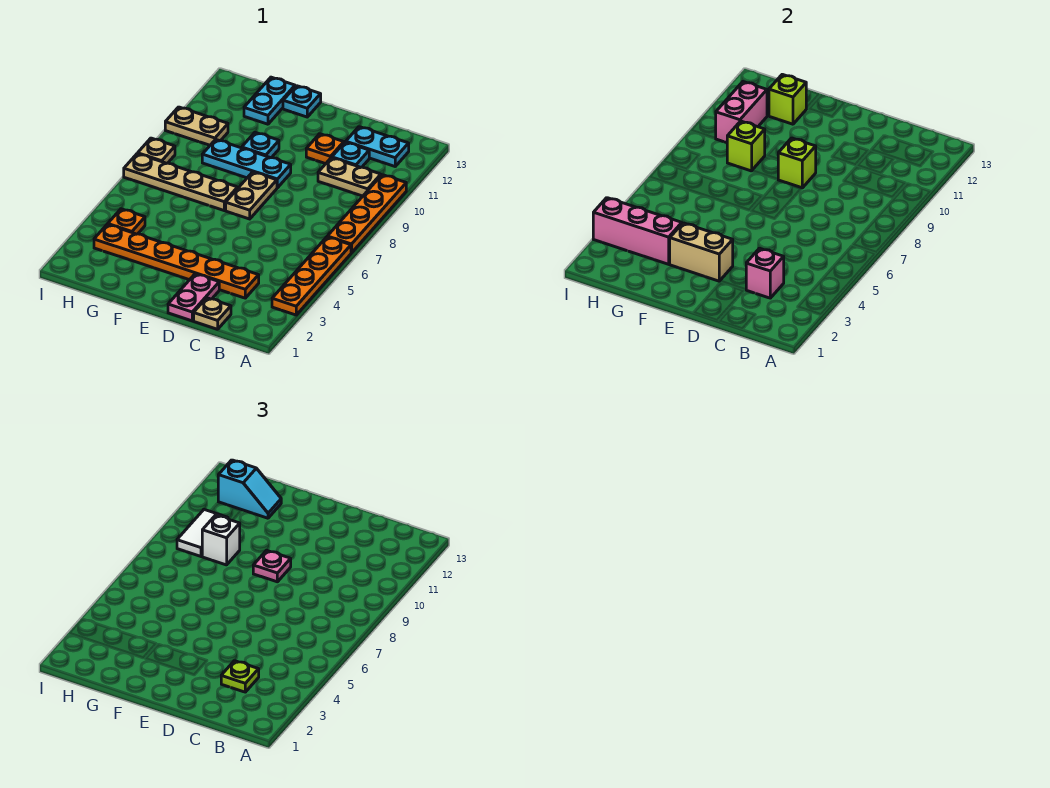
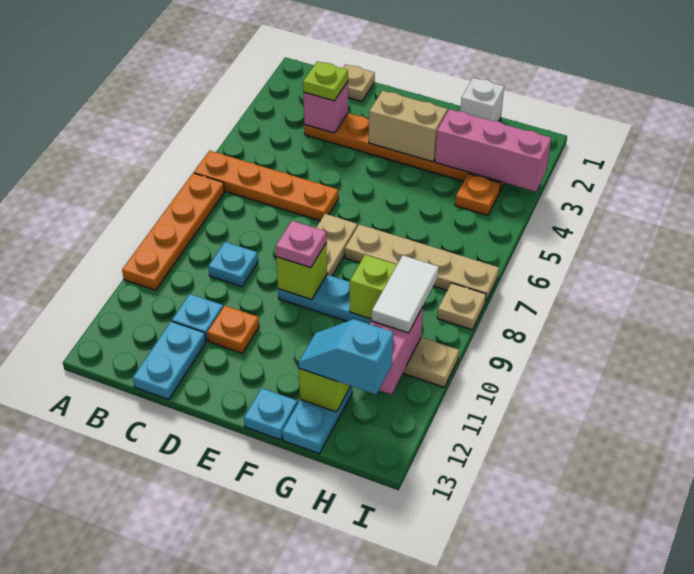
orange plate A3:A6 level 1 -> orange plate A6:D6 level 1
tan plate B10:C10 level 1 -> none
cyan plate B12:C12 level 1 -> cyan plate C12:C13 level 1
pink plate D1:D2 level 1 -> none
cyan plate F10 level 1 -> cyan plate C9 level 1
white brick G9 level 3 -> white brick G1 level 1

